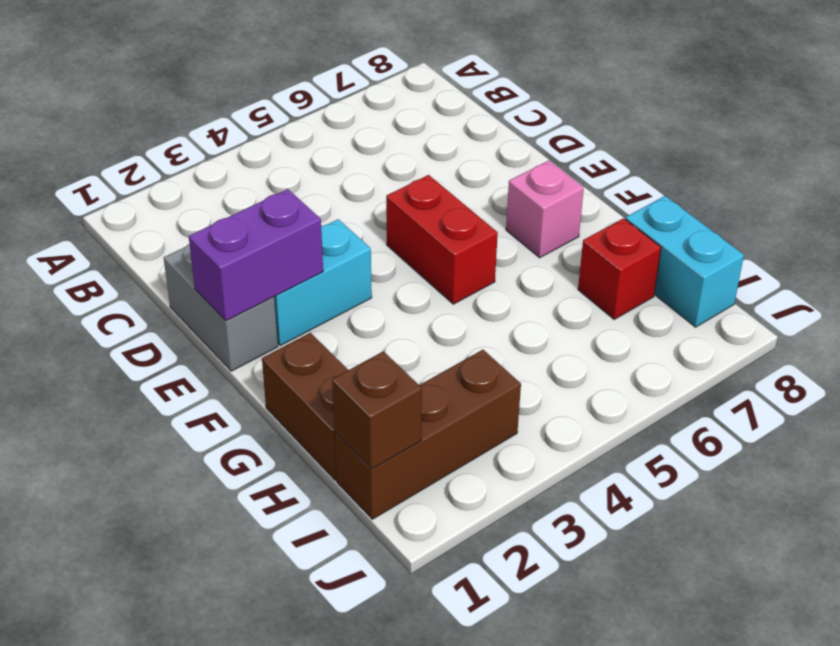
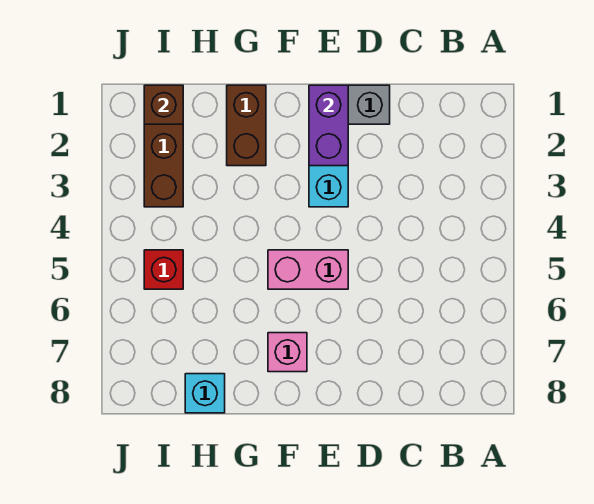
red brick E5:F5 level 1 -> pink brick E5:F5 level 1
brown brick G1:H1 level 1 -> brown brick G1:G2 level 1
red brick H7 level 1 -> red brick I5 level 1
cyan brick H8:I8 level 1 -> cyan brick H8 level 1

